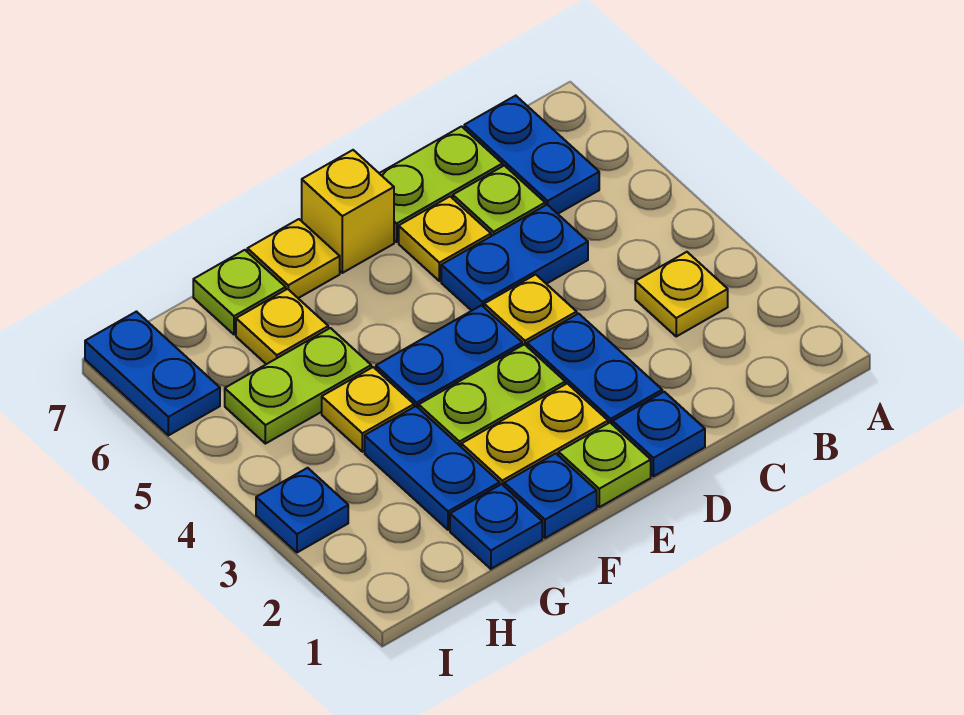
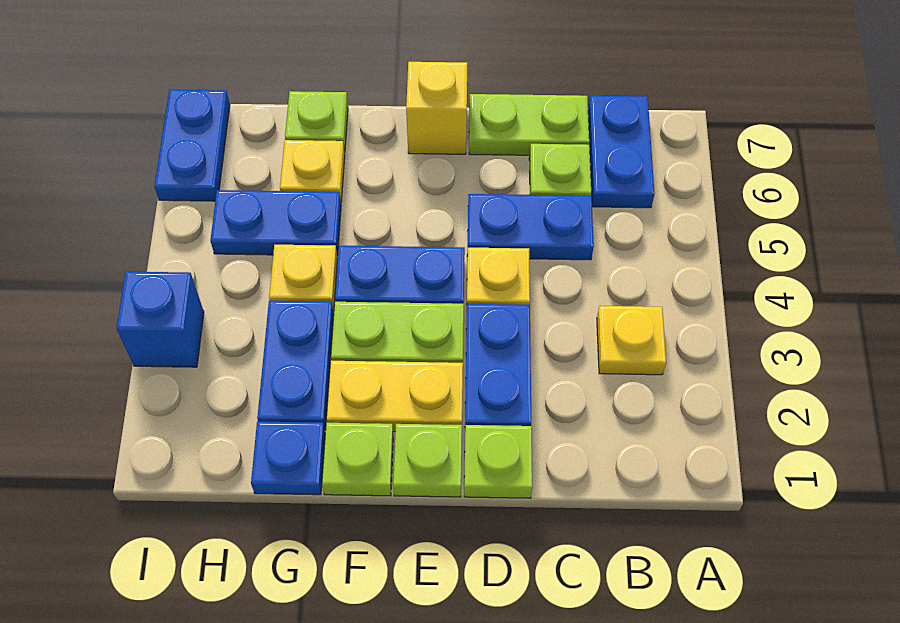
blue plate D1 level 1 -> lime plate D1 level 1
yellow plate D6 level 1 -> none
blue plate F1 level 1 -> lime plate F1 level 1
yellow plate F7 level 1 -> none
lime plate G5:H5 level 1 -> blue plate G5:H5 level 1
blue plate I3 level 1 -> blue brick I3 level 1

